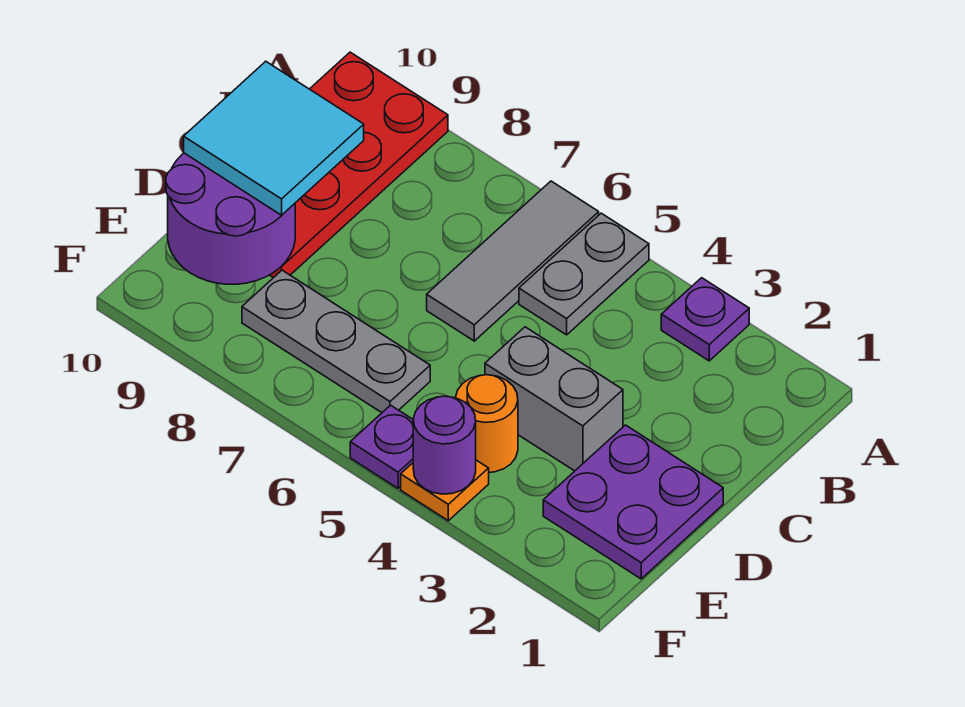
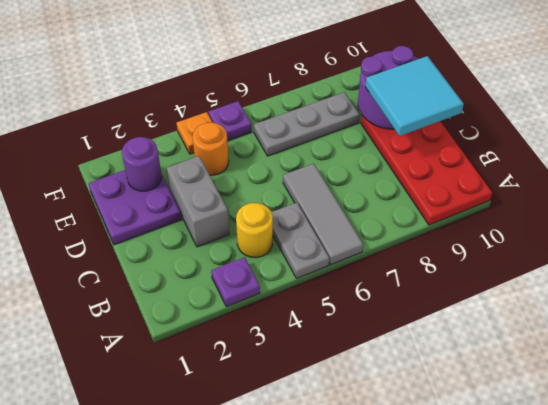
none -> yellow round brick B4 level 1
grey brick D3:D4 level 1 -> grey brick C3:D3 level 1
purple round brick F4 level 2 -> purple round brick E2 level 2

